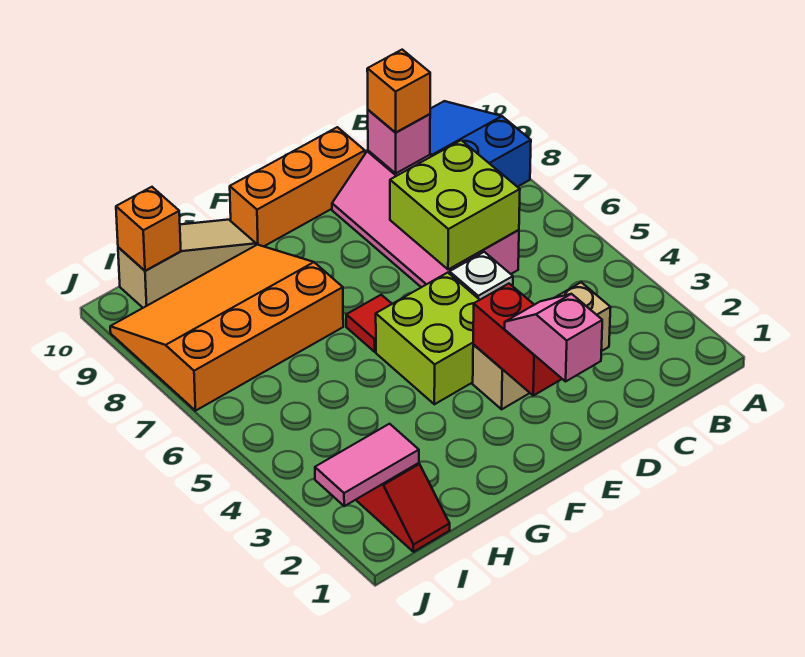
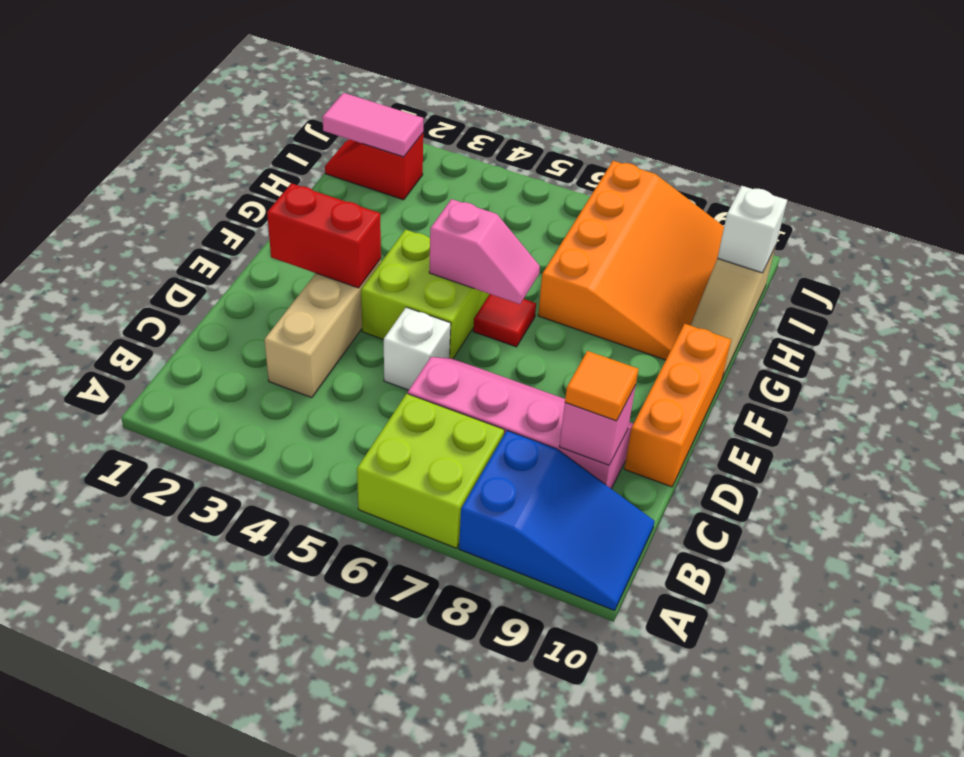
lime brick C6:D7 level 2 -> lime brick A6:B7 level 1
orange brick C9 level 3 -> orange tile C9 level 3
pink slope E1:E2 level 3 top 1 -> pink slope F5:F6 level 2 top 5
pink tile I2:J2 level 2 -> pink tile I1:I2 level 2
orange brick I10 level 2 -> white brick I10 level 2

